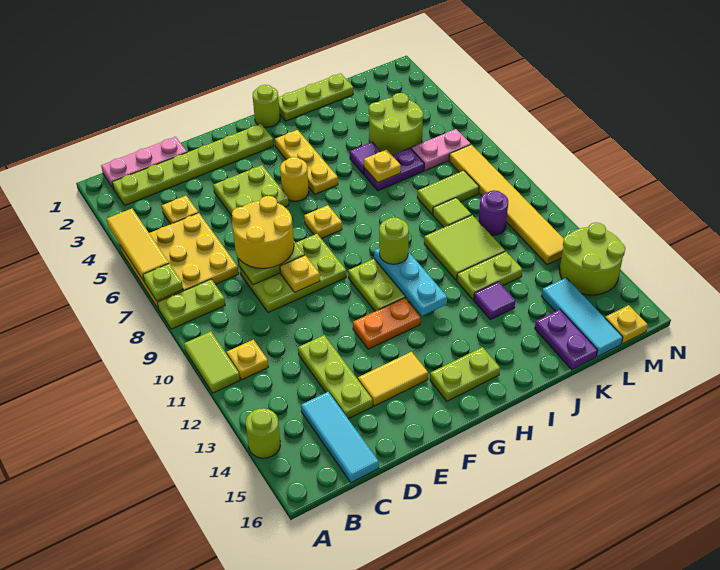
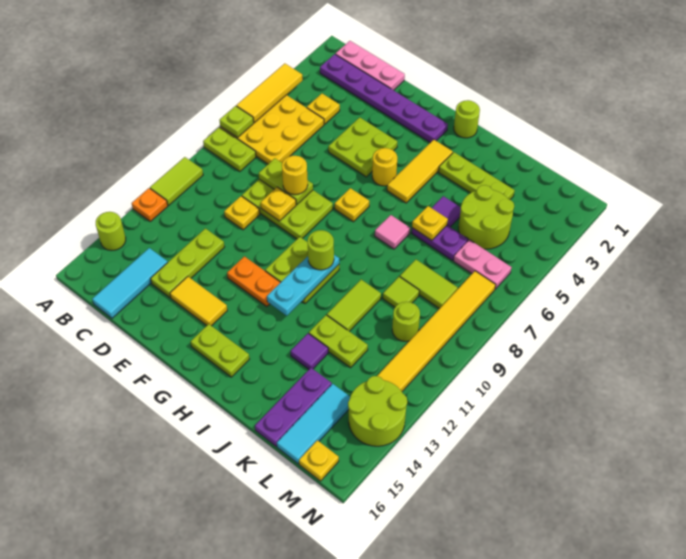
none -> orange plate A12 level 1
lime plate B2:G2 level 1 -> purple plate B2:G2 level 1
yellow plate B11 level 1 -> yellow plate D10 level 1
yellow round brick D7:E8 level 3 -> yellow round brick E8 level 3
yellow plate H3:H5 level 1 -> yellow tile H3:H5 level 1
lime plate I1:K1 level 1 -> lime plate I3:K3 level 1
none -> pink tile I7 level 1
lime tile J10:K11 level 1 -> lime tile J10:J11 level 1
purple plate K15:K16 level 1 -> purple plate K14:K16 level 1
purple round brick L10 level 1 -> lime round brick L10 level 1

